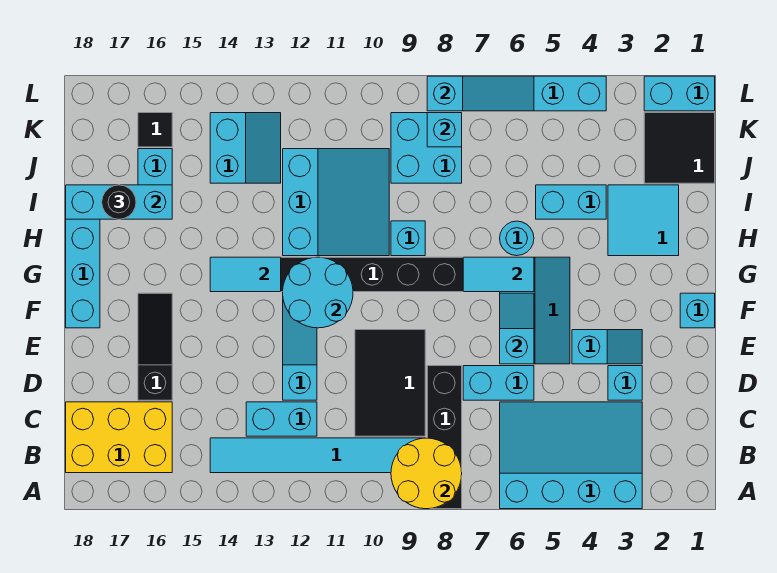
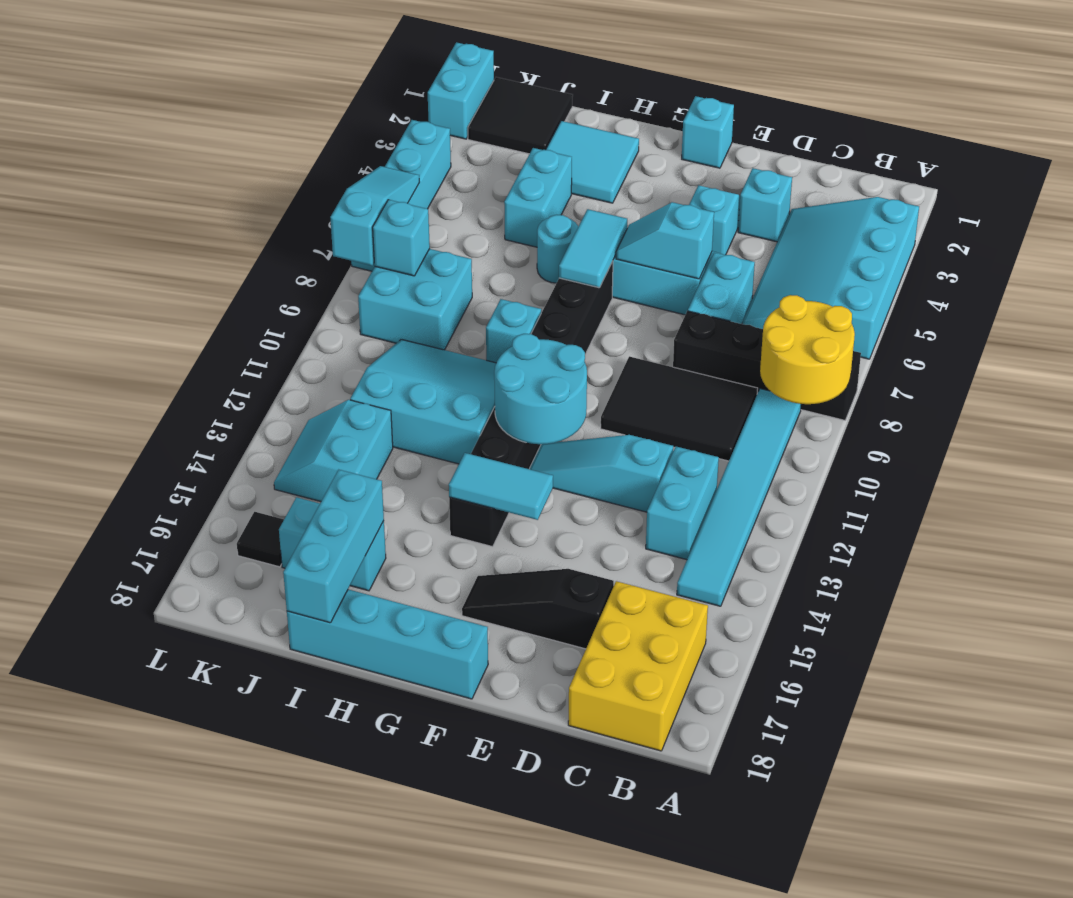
cyan tile G13:G14 level 2 -> cyan tile F14:G14 level 2
black round brick I17 level 3 -> none
cyan slope J13:K14 level 1 top 14 -> cyan slope J13:K14 level 1 top J

